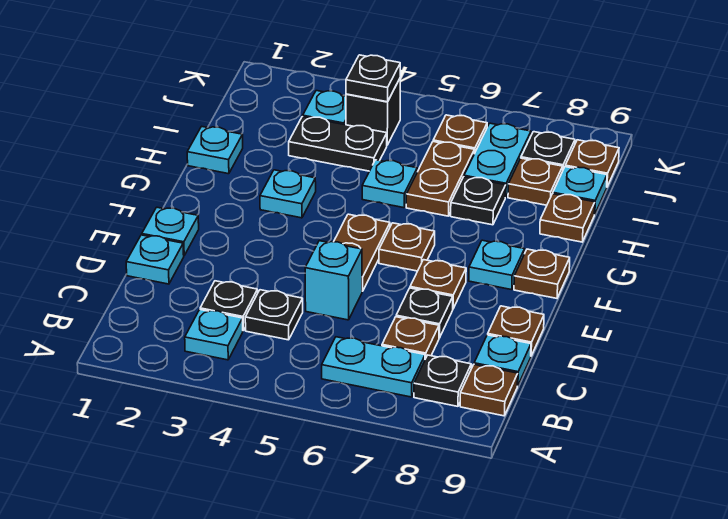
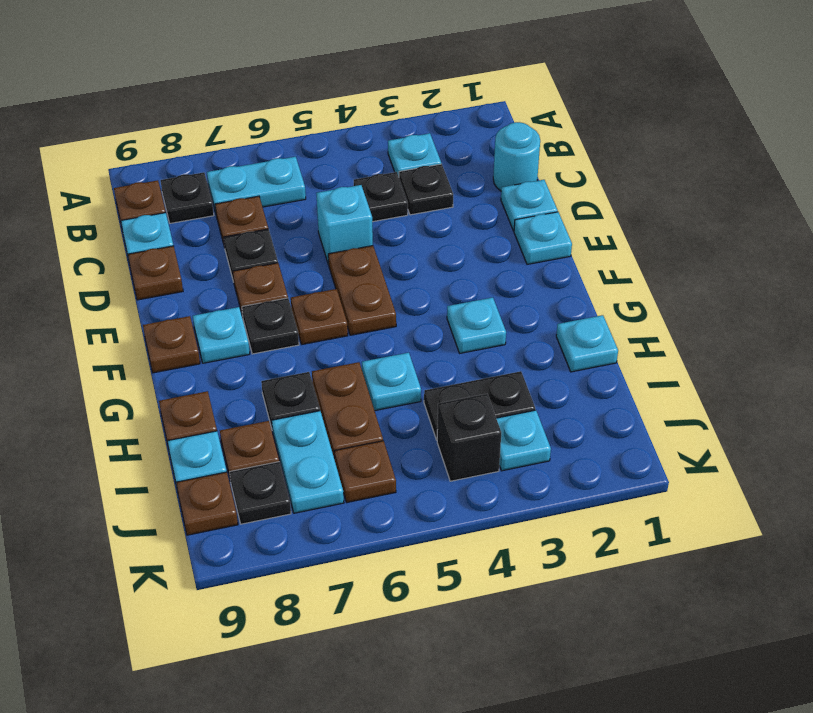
none -> cyan round brick C1 level 1
black plate J4 level 2 -> black plate F7 level 1

